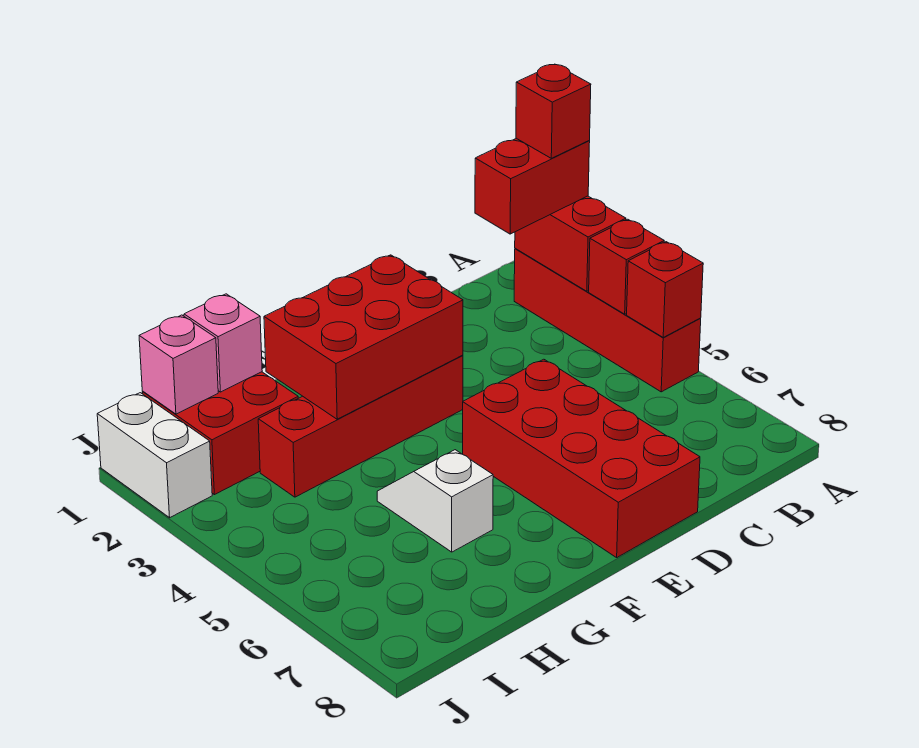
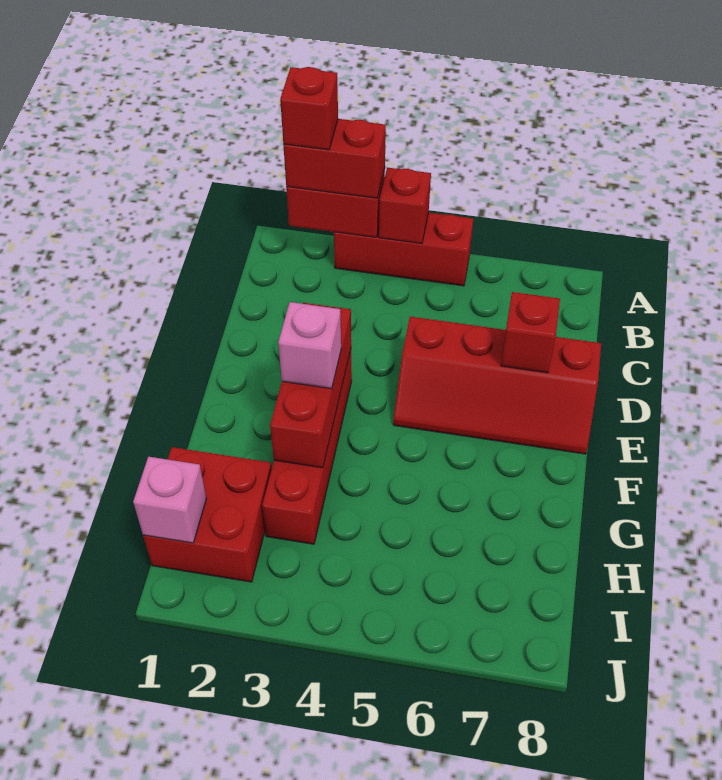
red brick A2:A5 level 1 -> red brick A3:A5 level 1
red brick A2:B2 level 3 -> red brick A2:A3 level 3
red brick A5 level 2 -> red brick D7 level 2
red brick D5:E8 level 1 -> red slope D5:E8 level 1 top D
red brick E2:G3 level 2 -> red brick E3:G3 level 2
white slope G5:G6 level 1 top 6 -> none
pink brick H1 level 2 -> pink brick F3 level 3
white brick J1:J2 level 1 -> none

